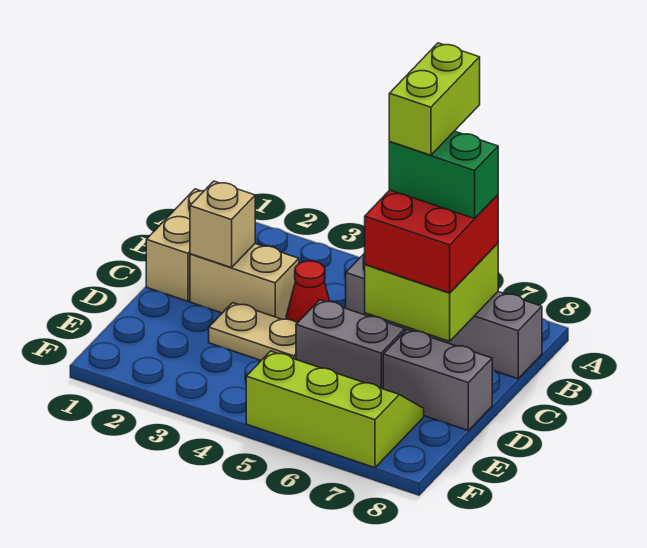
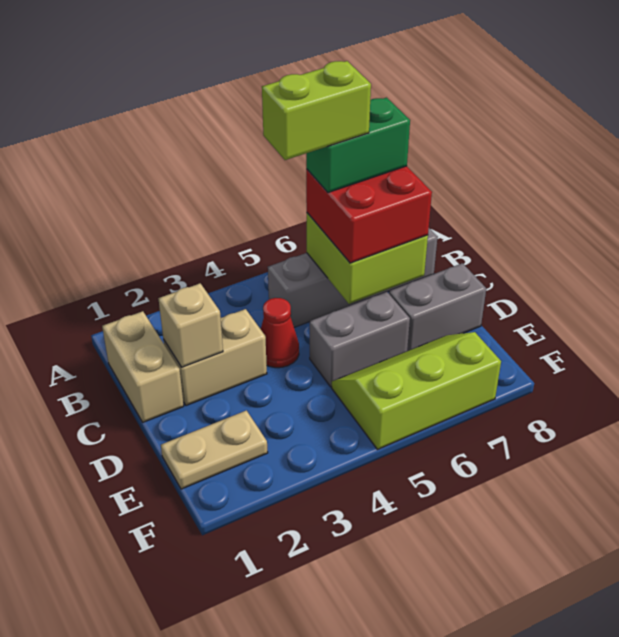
lime brick A6:B6 level 5 -> lime brick B5:B6 level 5
tan plate D3:D4 level 1 -> tan plate E1:E2 level 1

